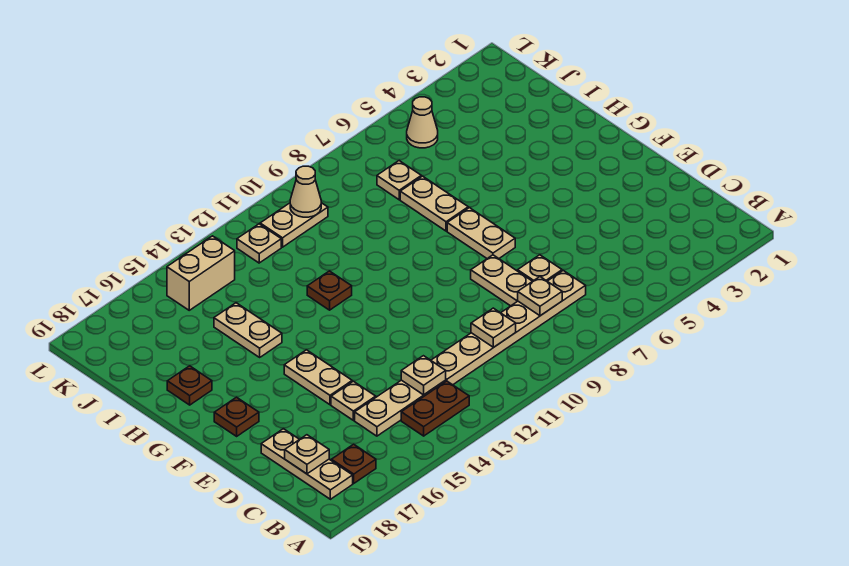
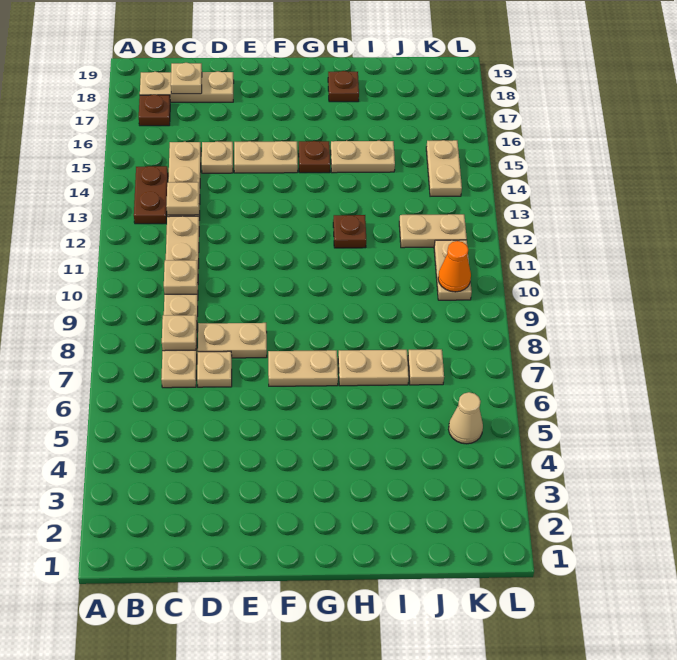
brown plate F18 level 1 -> brown plate G15 level 1
tan cone K10 level 2 -> orange cone K10 level 2
tan plate K12 level 1 -> tan plate J12:K12 level 1
tan brick K14:K15 level 1 -> tan plate K14:K15 level 1

